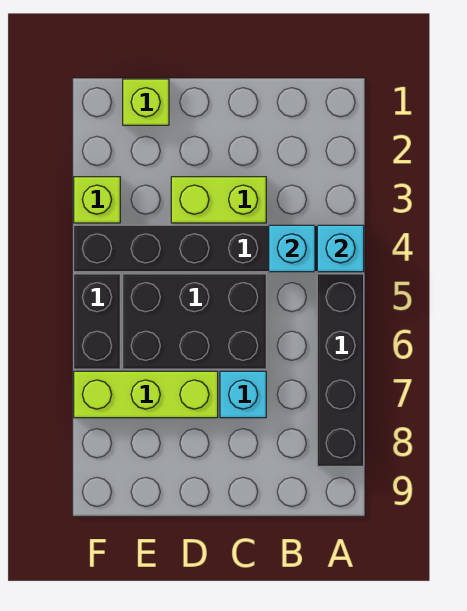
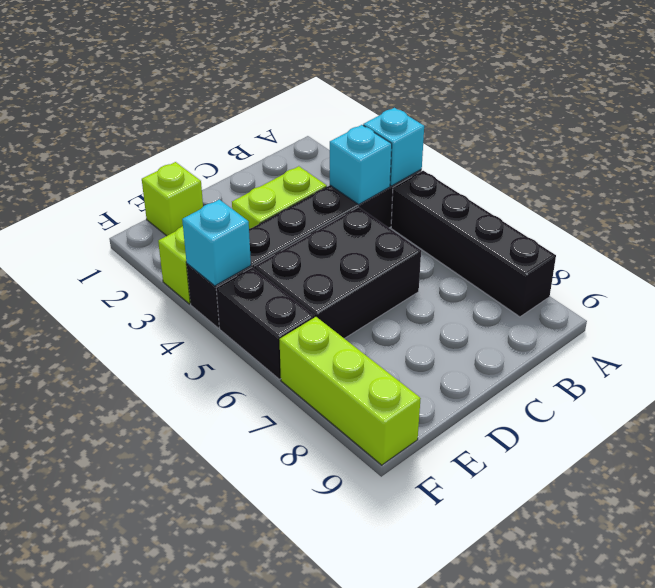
cyan brick C7 level 1 -> cyan brick F4 level 2
lime brick D7:F7 level 1 -> lime brick F7:F9 level 1

